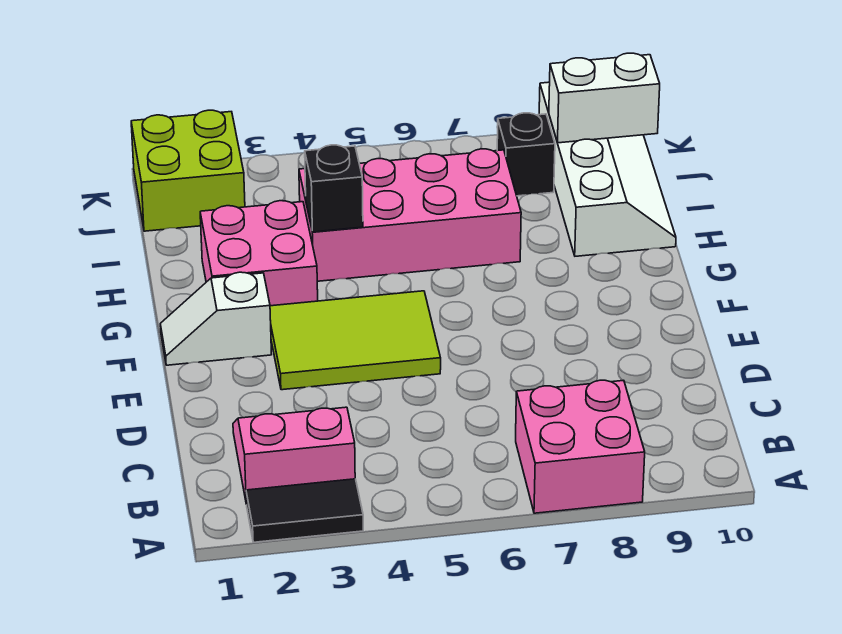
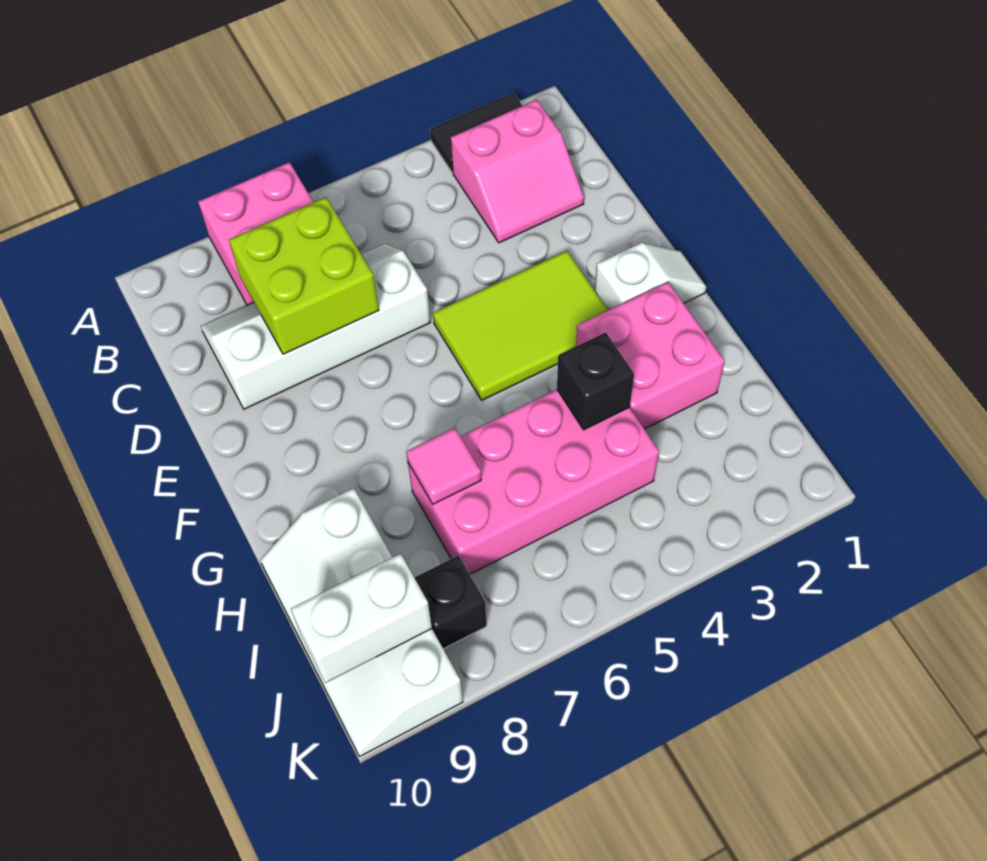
none -> white slope C6:D9 level 1 top D
none -> pink tile H7 level 2
lime brick J1:K2 level 1 -> lime brick C7:D8 level 2

